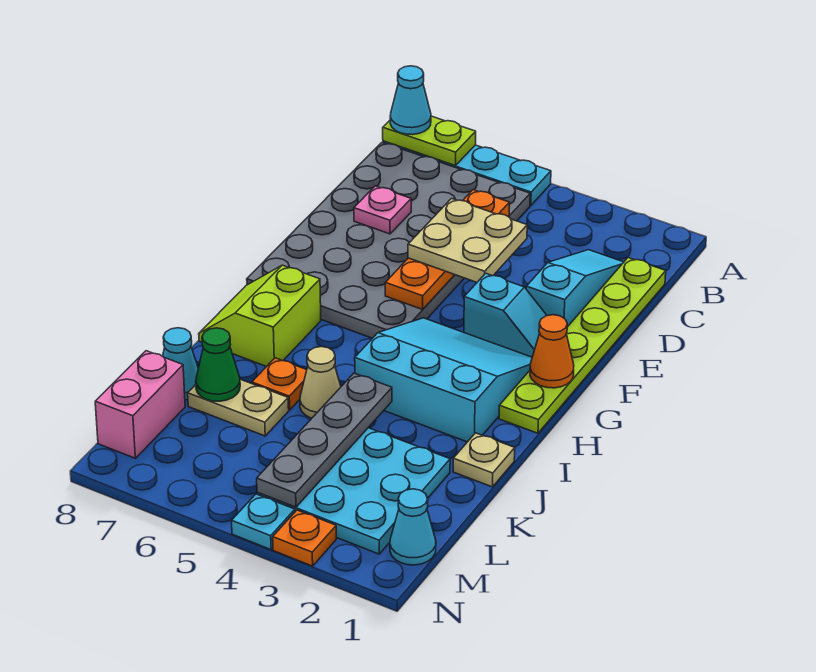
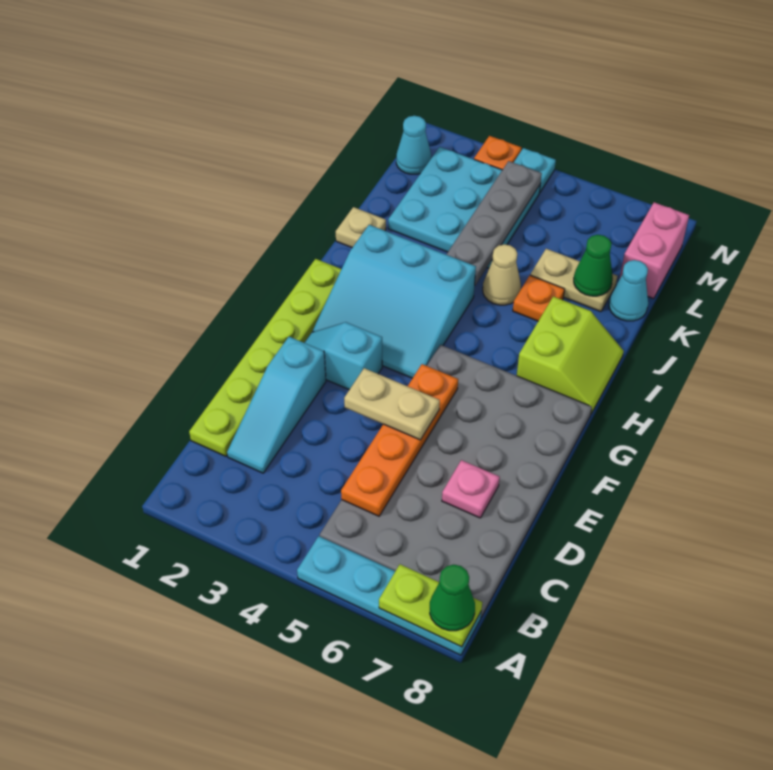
cyan cone A8 level 3 -> green cone A8 level 3
tan plate D4:E5 level 3 -> tan plate E4:E5 level 3
orange cone G1 level 2 -> none

